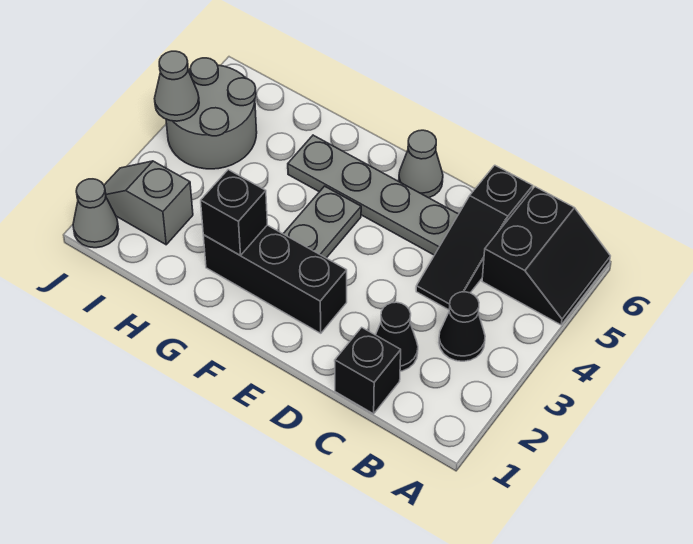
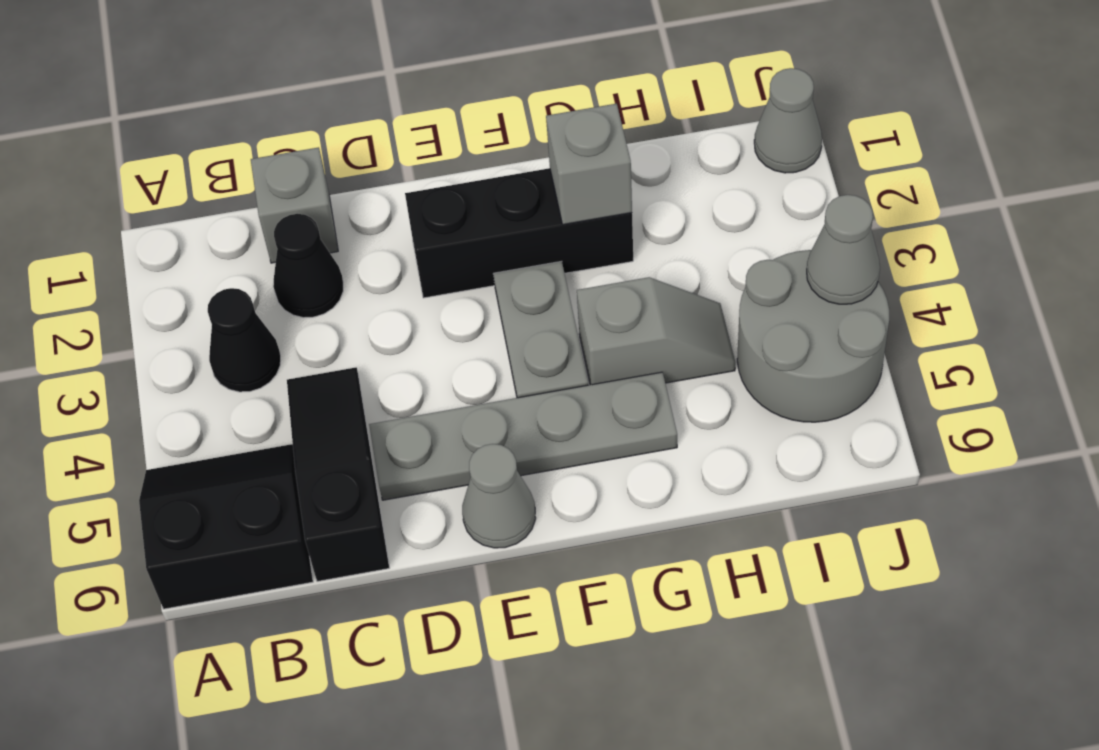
black slope A5:B6 level 1 top B -> black slope A5:B6 level 1 top 6
black brick C1 level 1 -> grey brick C1 level 1
black brick G2 level 2 -> grey brick G2 level 2
grey slope I2:J2 level 1 top I -> grey slope G4:H4 level 1 top G

